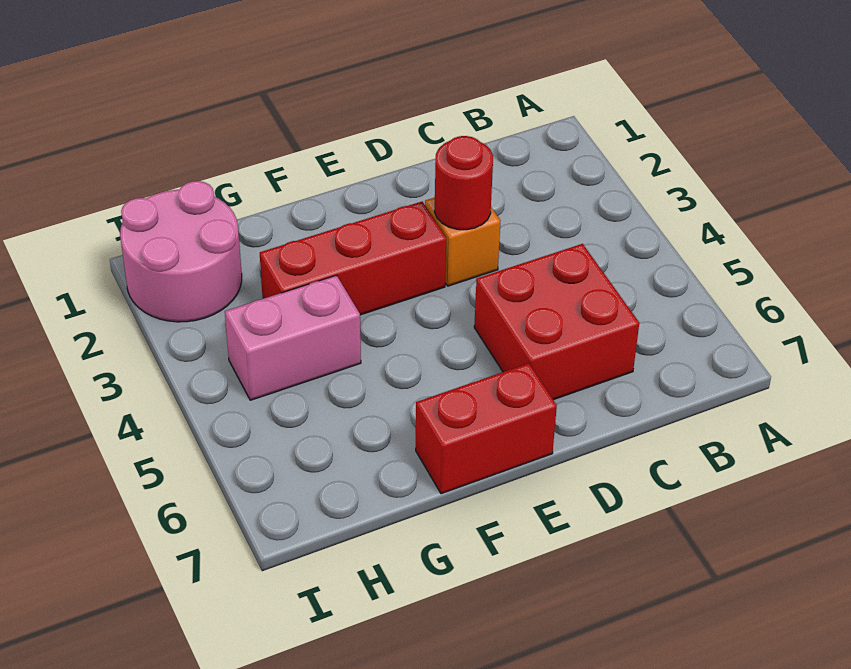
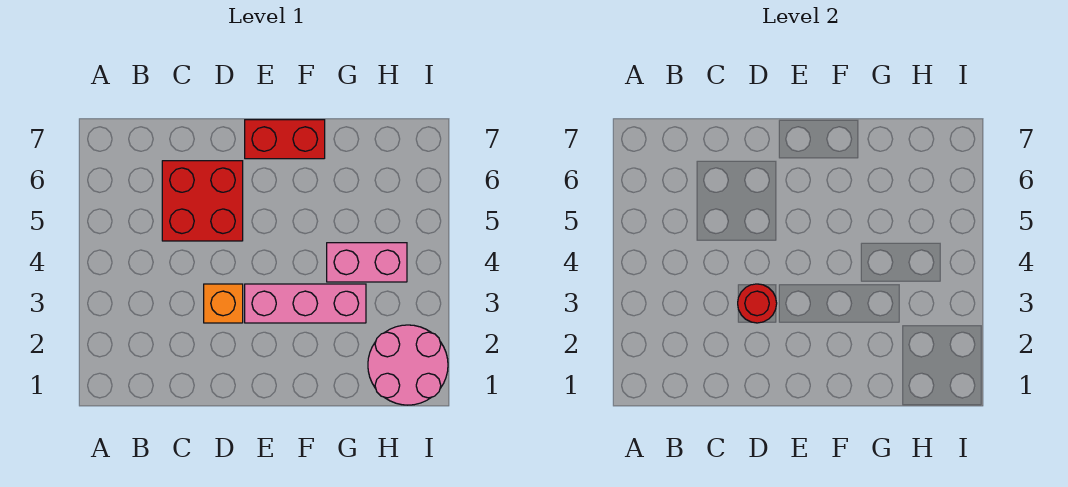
red brick E3:G3 level 1 -> pink brick E3:G3 level 1

